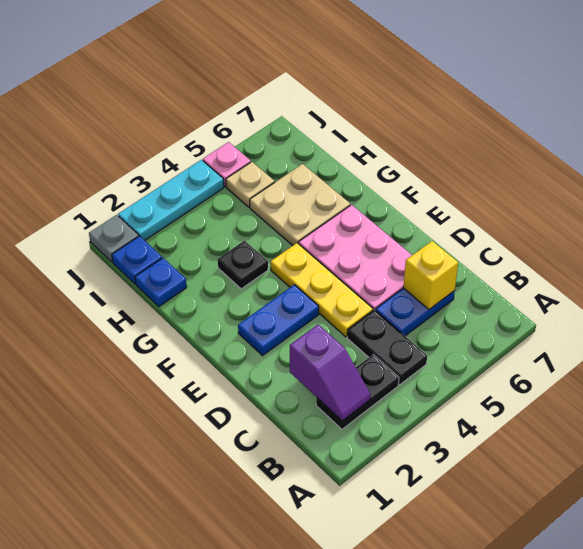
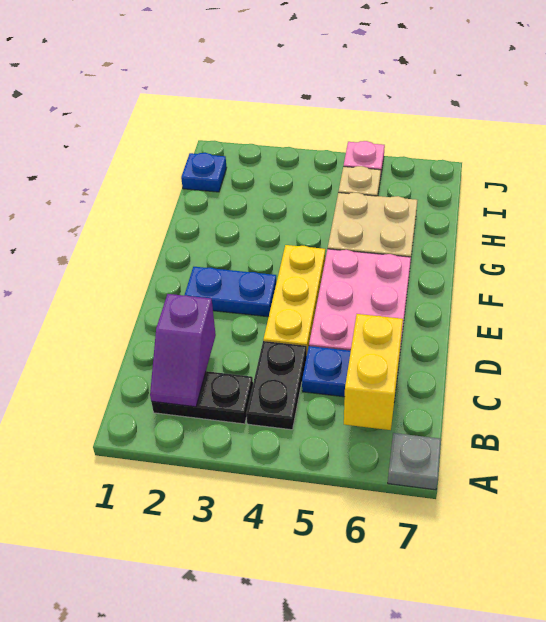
yellow brick C6 level 2 -> yellow brick B6:C6 level 2
black plate G3 level 1 -> none
blue plate H1 level 1 -> none
grey plate J1 level 1 -> grey plate A7 level 1
cyan plate J2:J4 level 1 -> none

